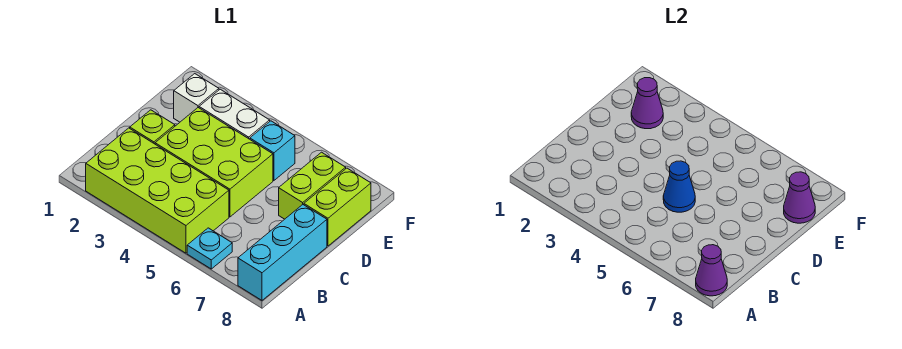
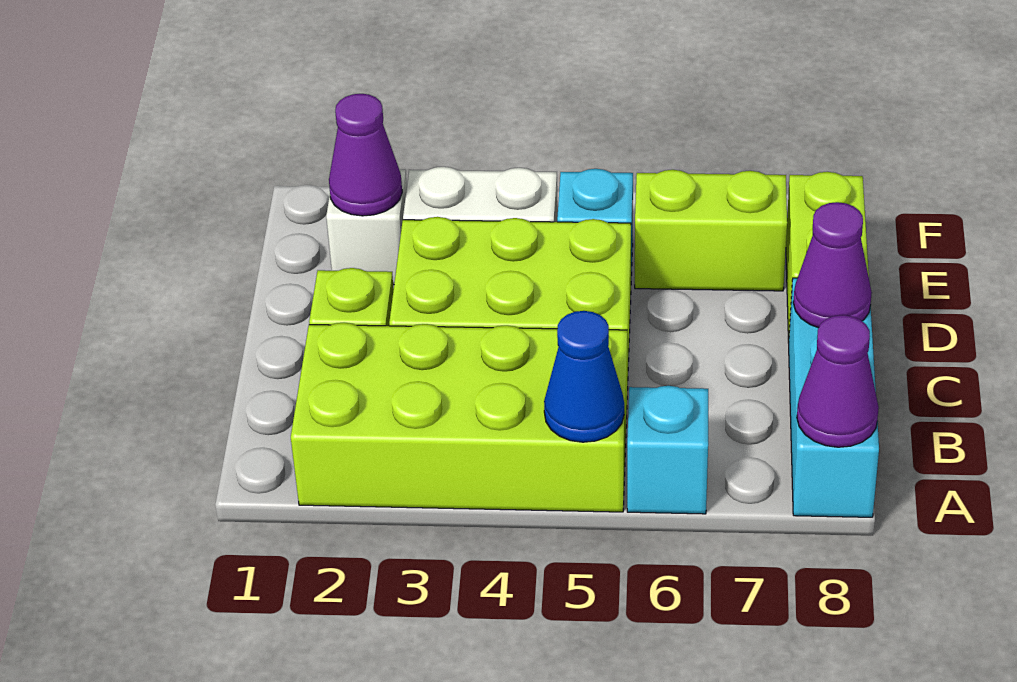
cyan plate A6 level 1 -> cyan brick A6 level 1
blue cone C5 level 2 -> blue cone A5 level 2
lime brick D7:E7 level 1 -> lime brick E6:E7 level 1
purple cone E8 level 2 -> purple cone C8 level 2

